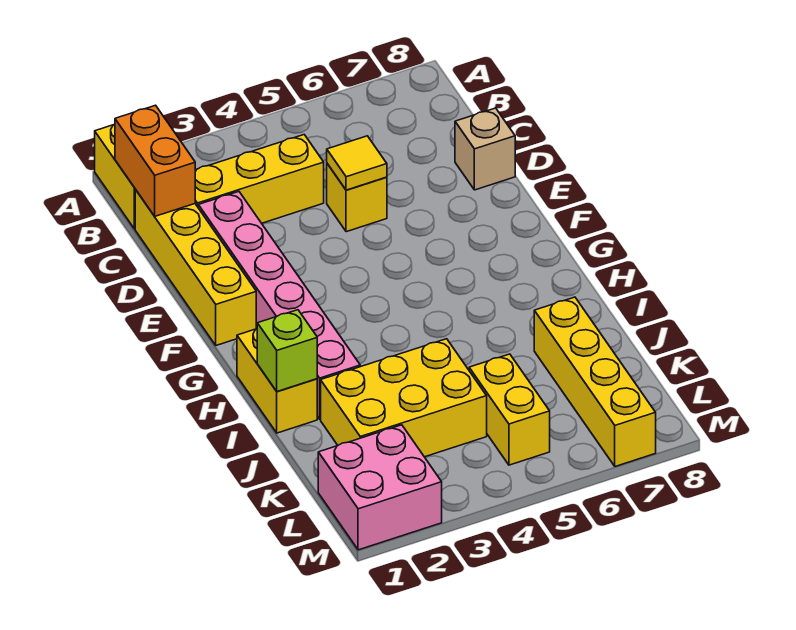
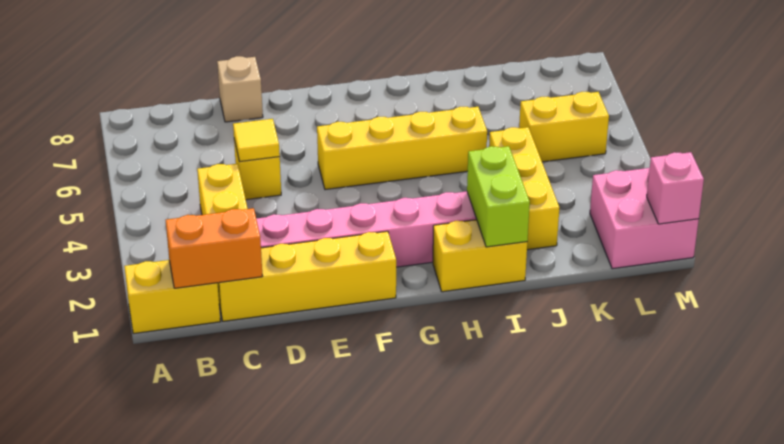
lime brick I1 level 2 -> lime brick I1:I2 level 2
yellow brick J2:K4 level 1 -> yellow brick J2:J4 level 1
yellow brick J7:M7 level 1 -> yellow brick F5:I5 level 1
none -> pink brick M1 level 2

